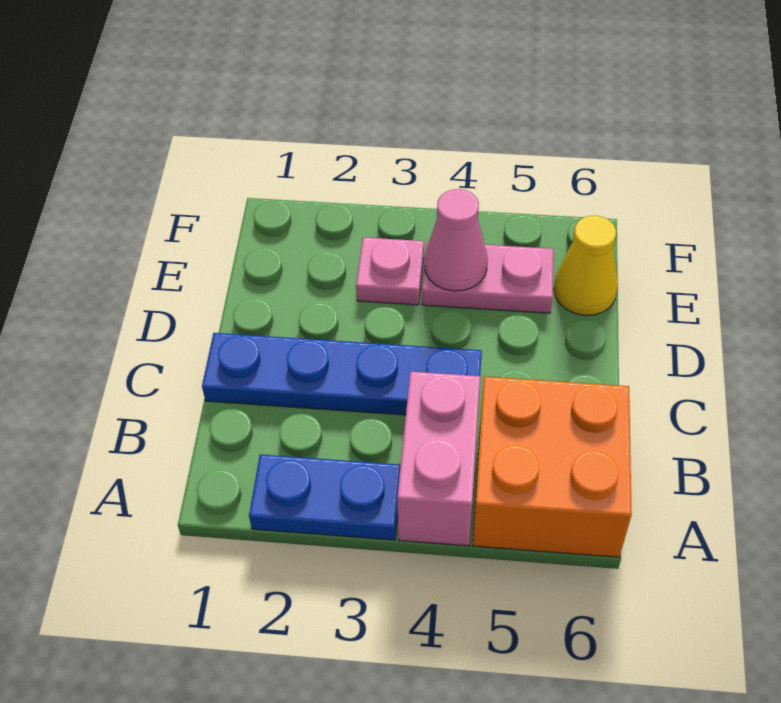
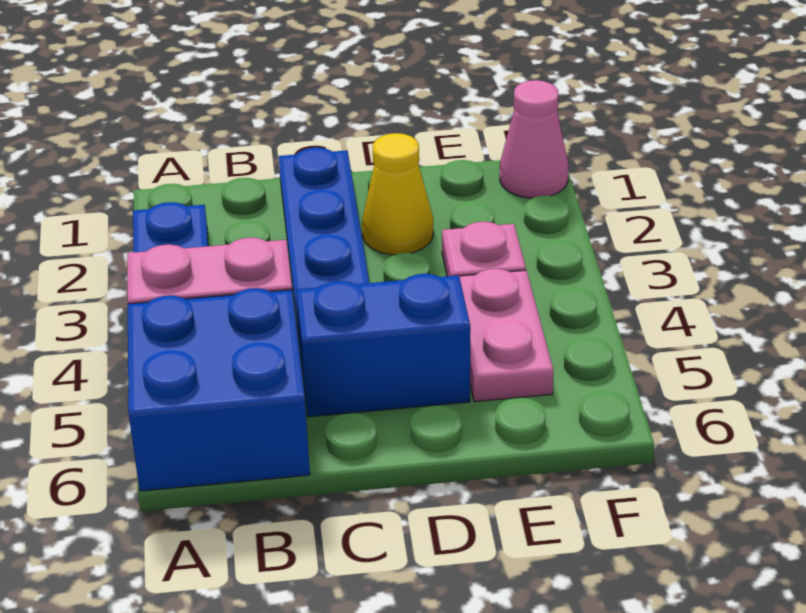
orange brick A5:B6 level 1 -> blue brick A5:B6 level 1
none -> blue brick C5:D5 level 1
pink cone E4 level 2 -> pink cone F1 level 1
yellow cone E6 level 1 -> yellow cone D2 level 1

